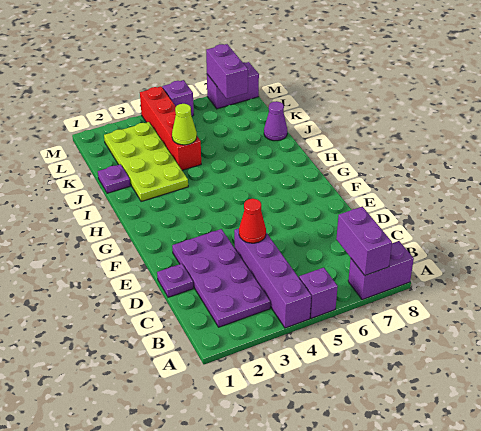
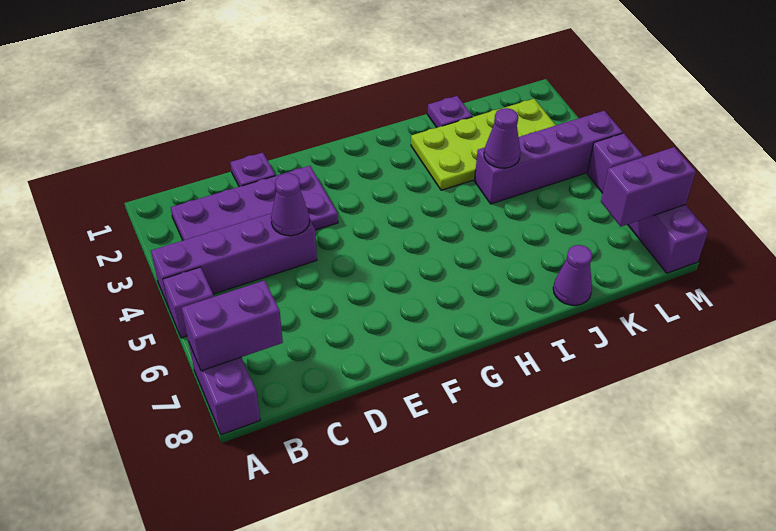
red cone D4 level 2 -> purple cone D4 level 2
red brick J4:M4 level 1 -> purple brick J4:M4 level 1
lime cone J4 level 2 -> purple cone J4 level 2

